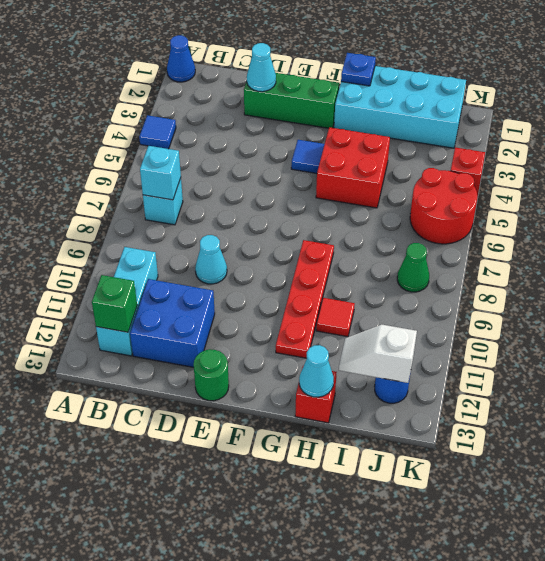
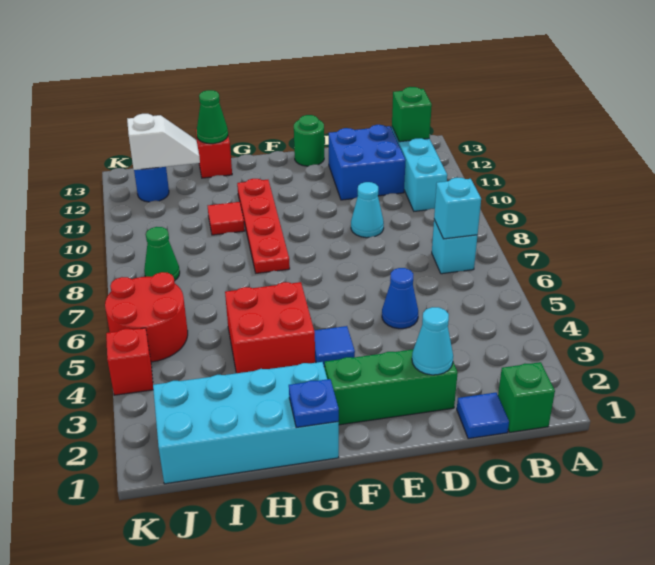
blue cone A1 level 1 -> blue cone D5 level 1
blue tile A4 level 1 -> blue tile C1 level 1
none -> green brick B1 level 1
cyan cone H13 level 2 -> green cone H13 level 2

